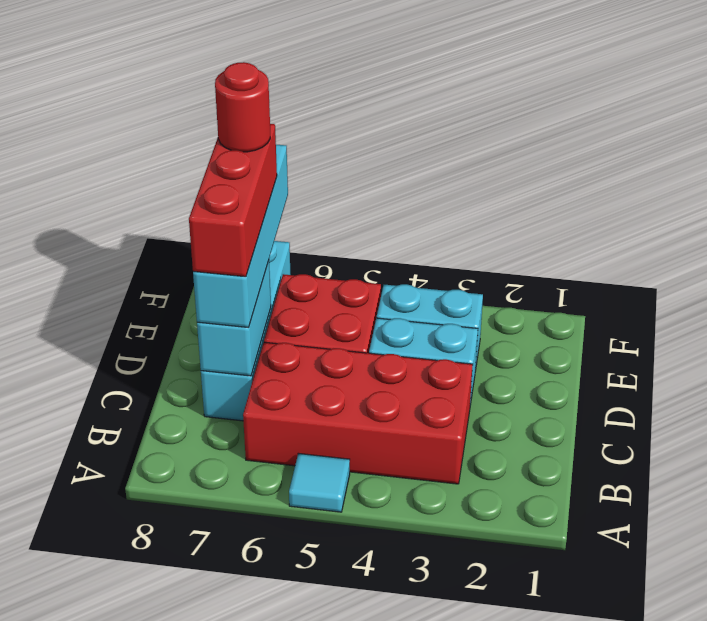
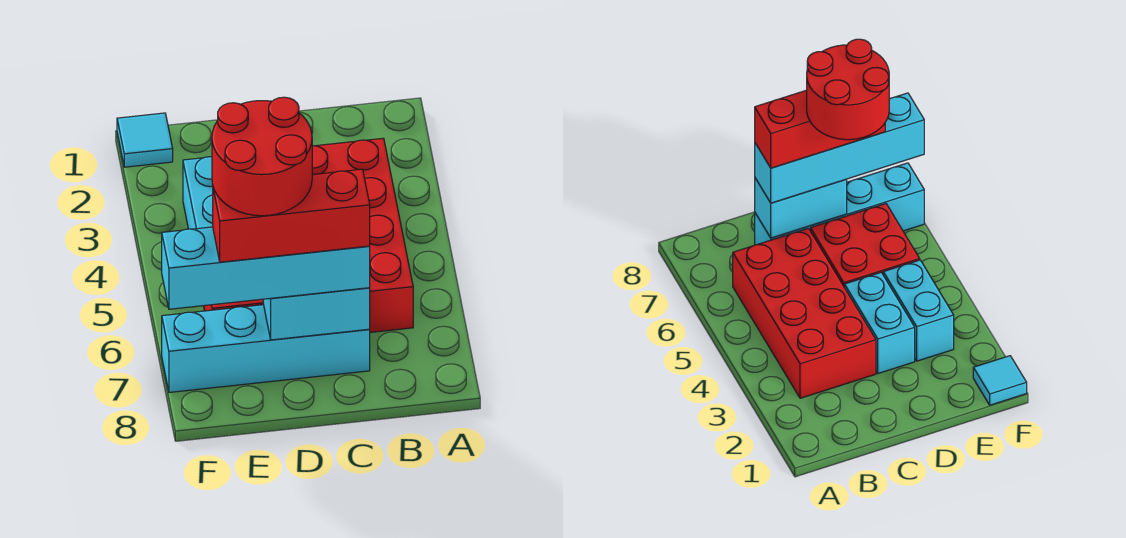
cyan tile A5 level 1 -> cyan tile F1 level 1
red round brick E7 level 5 -> red round brick D6:E7 level 5

